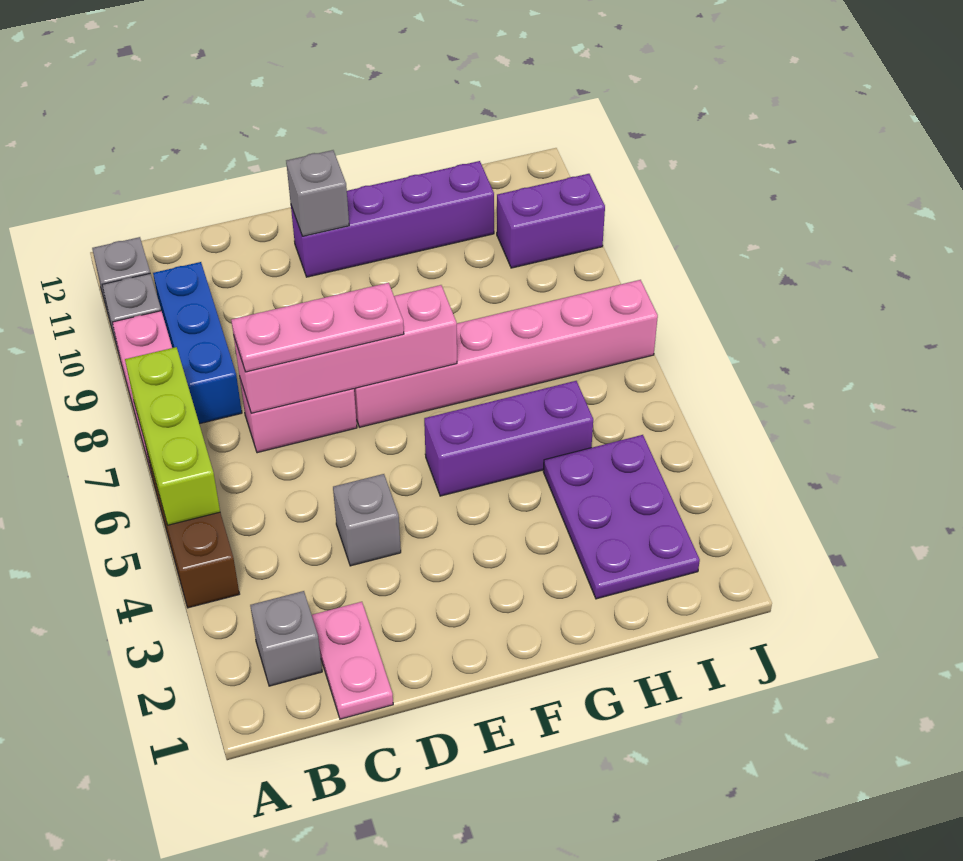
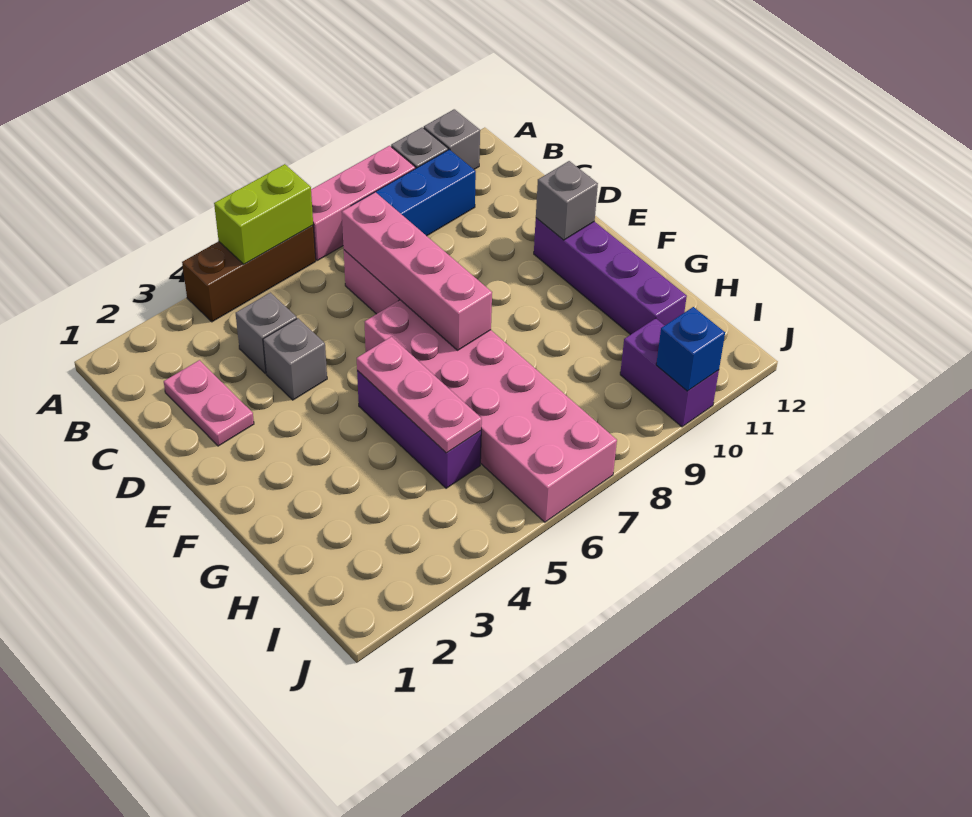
lime brick A5:A7 level 2 -> lime brick A5:A6 level 2
grey brick B2 level 1 -> grey brick C4 level 1
pink plate C1:C2 level 1 -> pink plate C2:D2 level 1
pink plate C7:E7 level 3 -> pink plate F5:H5 level 2
pink brick E7:J7 level 1 -> pink brick E6:J7 level 1
purple plate H2:I4 level 1 -> none
none -> blue brick J10 level 2

